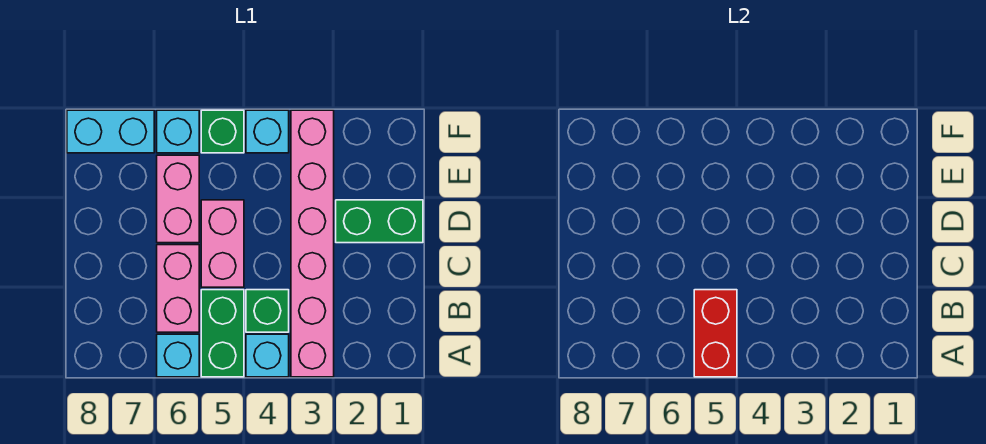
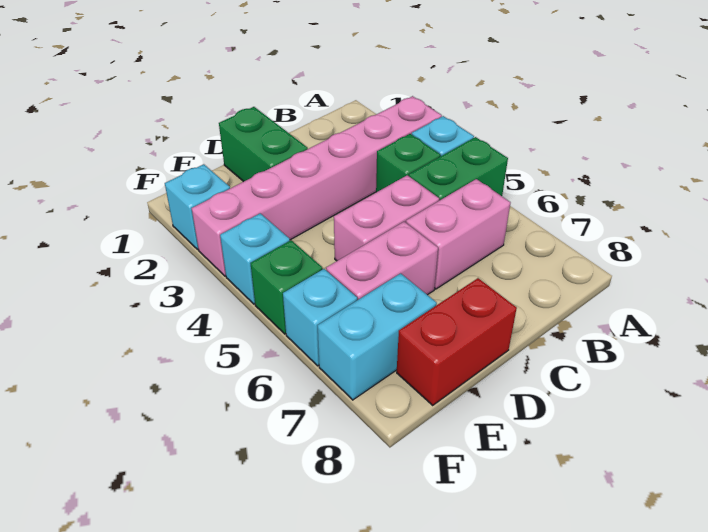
red brick A5:B5 level 2 -> red brick D8:E8 level 1
cyan brick A6 level 1 -> cyan brick F2 level 1
cyan brick F7:F8 level 1 -> cyan brick E7:F7 level 1

